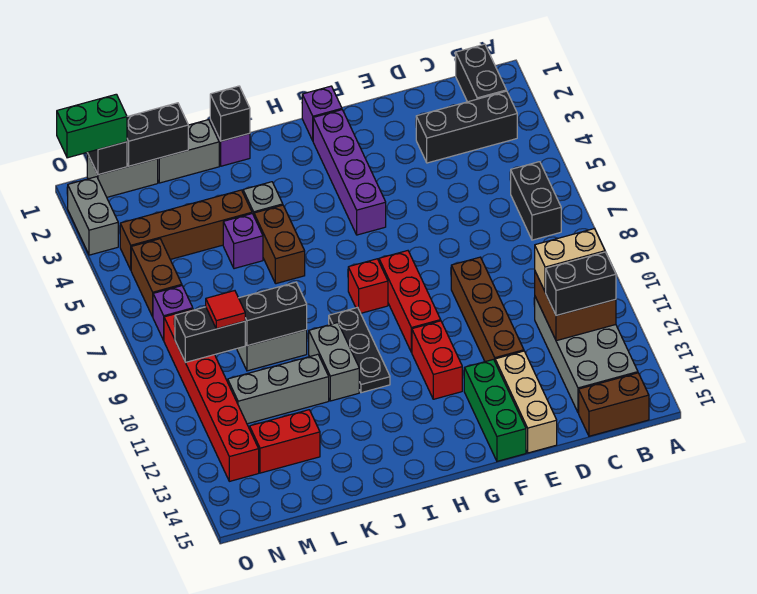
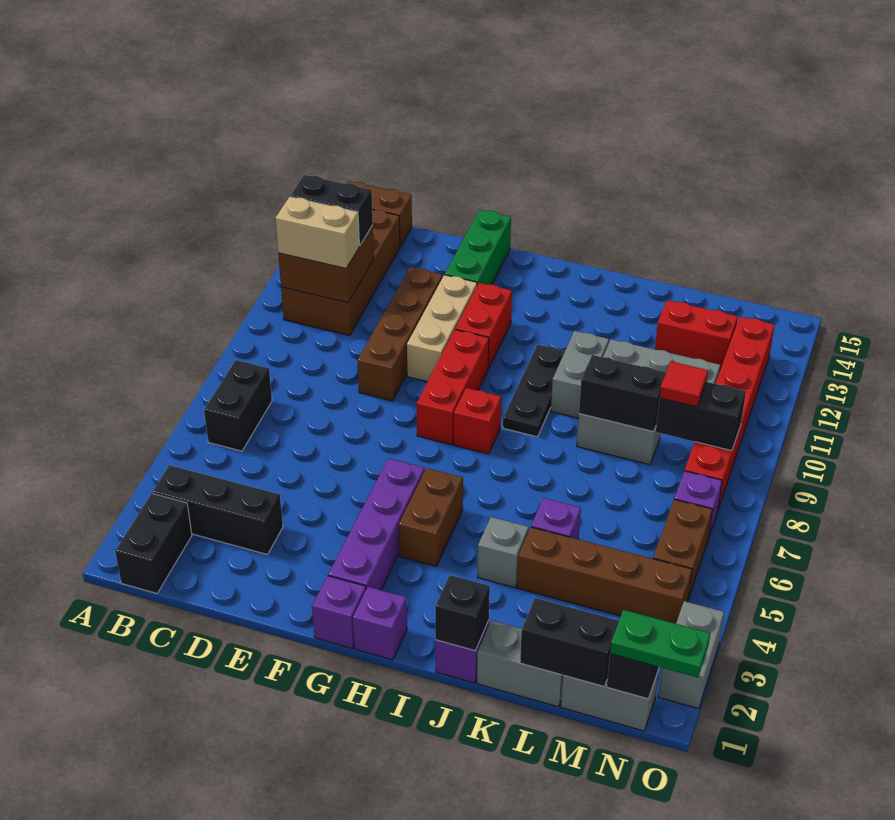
grey brick B11:C14 level 1 -> brown brick B11:C14 level 1
tan brick E13:E15 level 1 -> tan brick F10:F12 level 1
none -> purple brick H1 level 1
brown brick J5:J6 level 1 -> brown brick H4:H5 level 1
green brick N1:O1 level 3 -> green plate N1:O1 level 3

